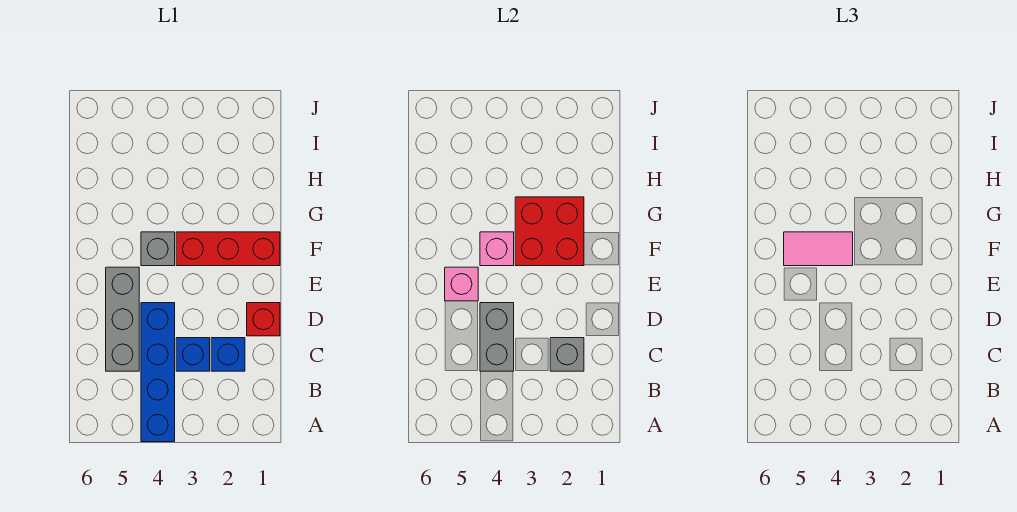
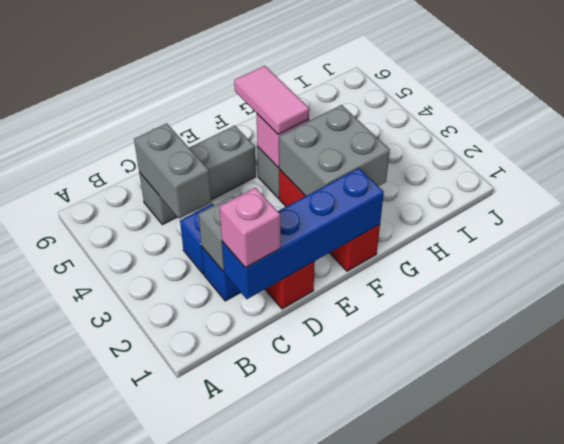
blue brick A4:D4 level 1 -> blue brick C1:F1 level 2
grey brick C4:D4 level 2 -> grey brick C4:C5 level 2
pink brick E5 level 2 -> pink brick C1 level 3
red brick F2:G3 level 2 -> grey brick F2:G3 level 2

